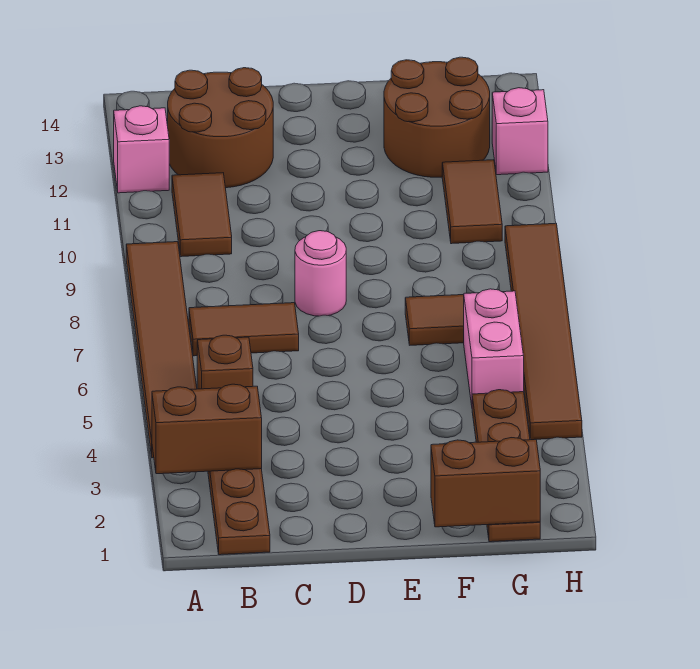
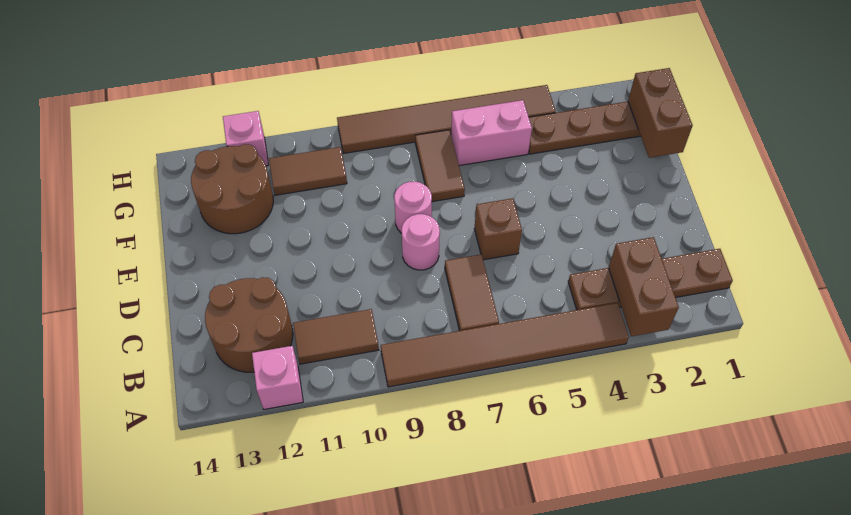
brown brick B5 level 1 -> brown brick D6 level 1
none -> pink round brick E8 level 1

